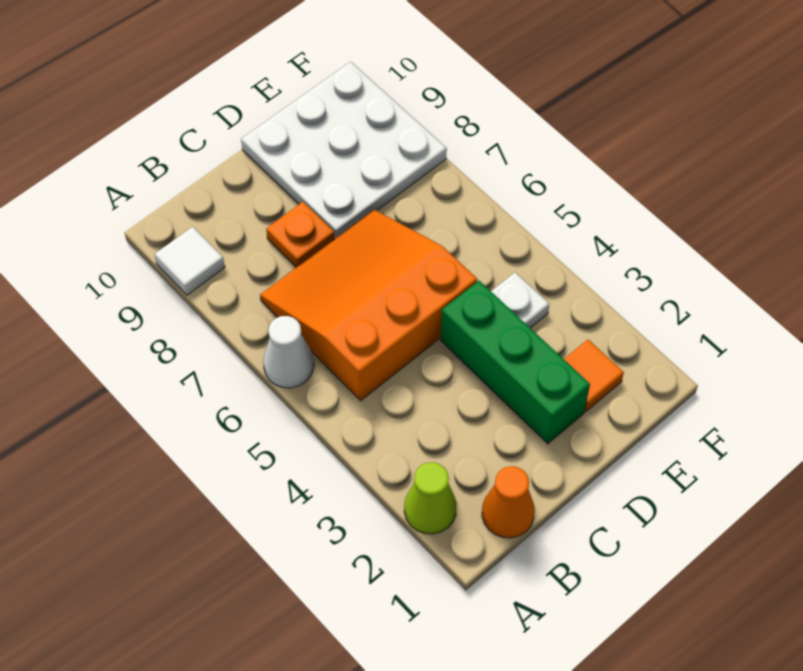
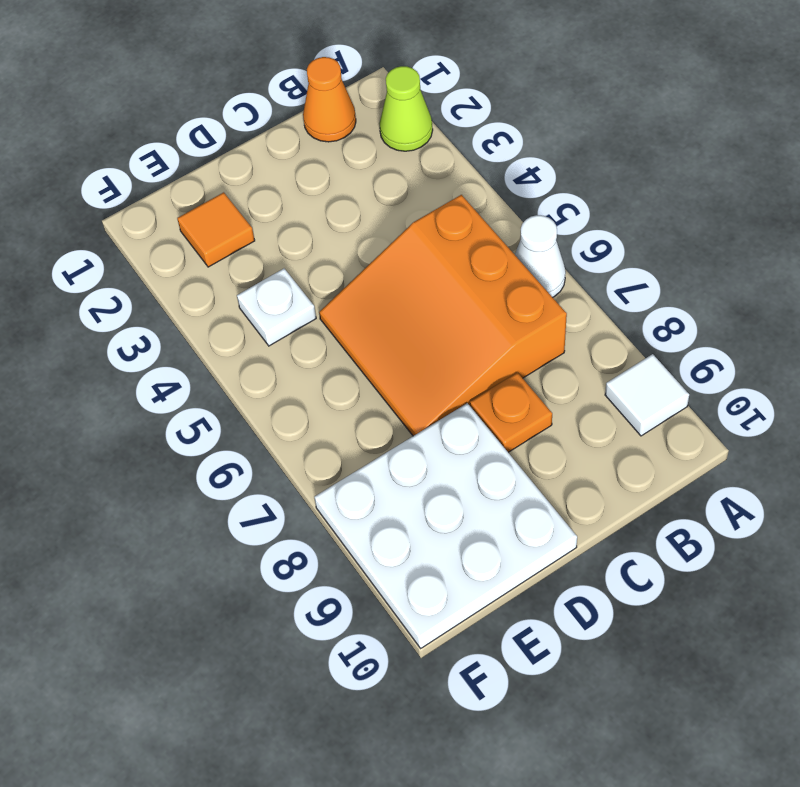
orange slope B5:D7 level 1 top 5 -> orange slope B5:D7 level 1 top B
green brick D2:D4 level 1 -> none

